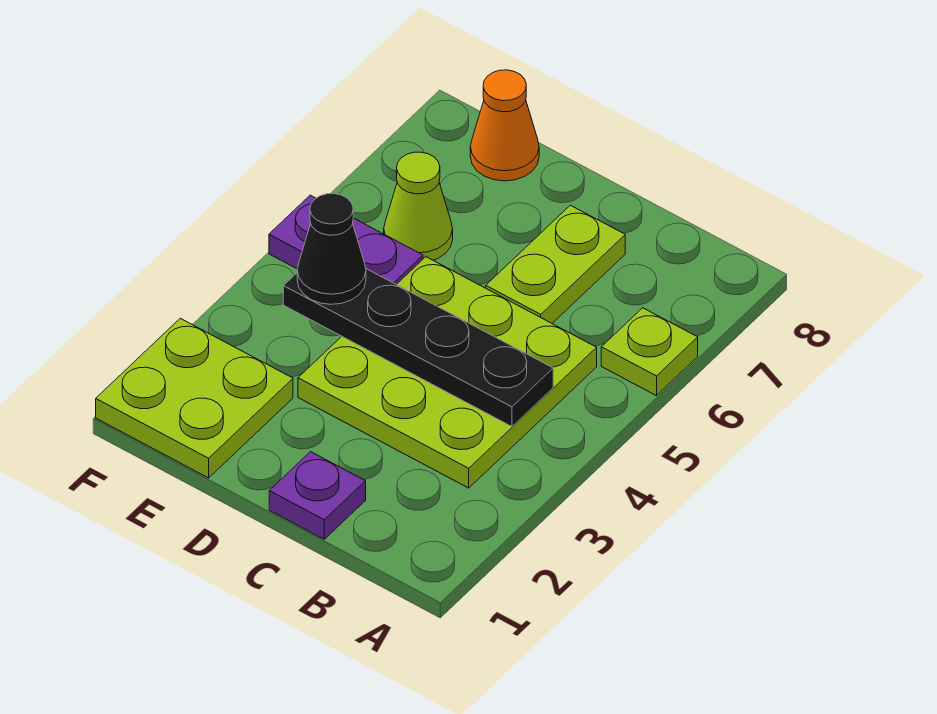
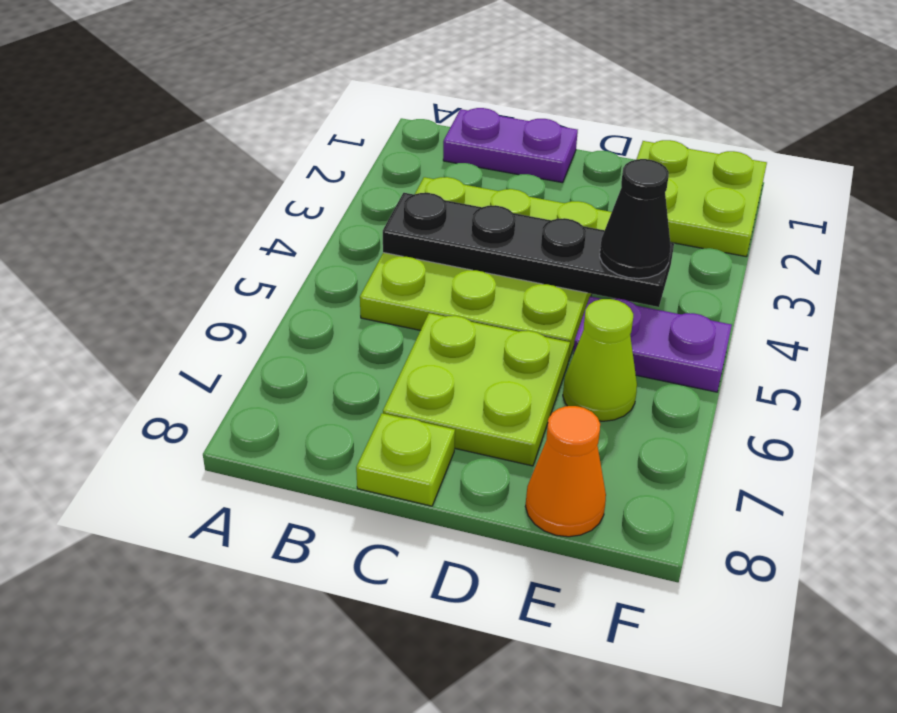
lime plate A6 level 1 -> lime plate C8 level 1
purple plate C1 level 1 -> purple plate B1:C1 level 1
lime plate C6:C7 level 1 -> lime plate C6:D7 level 1

